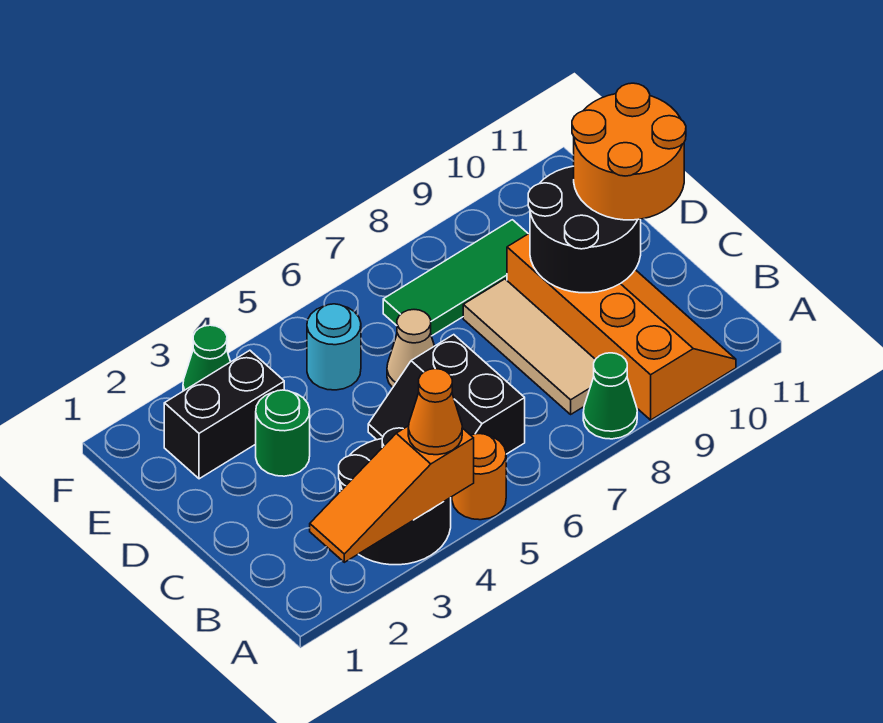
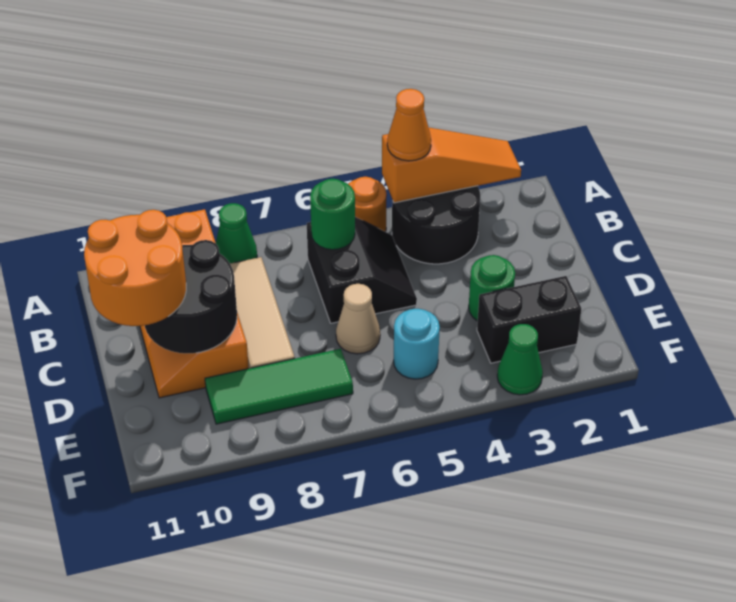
none -> green round brick B6 level 2

